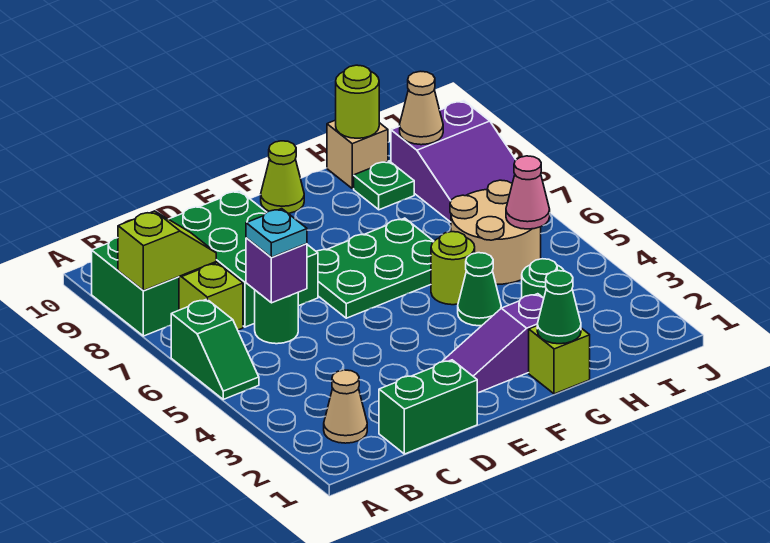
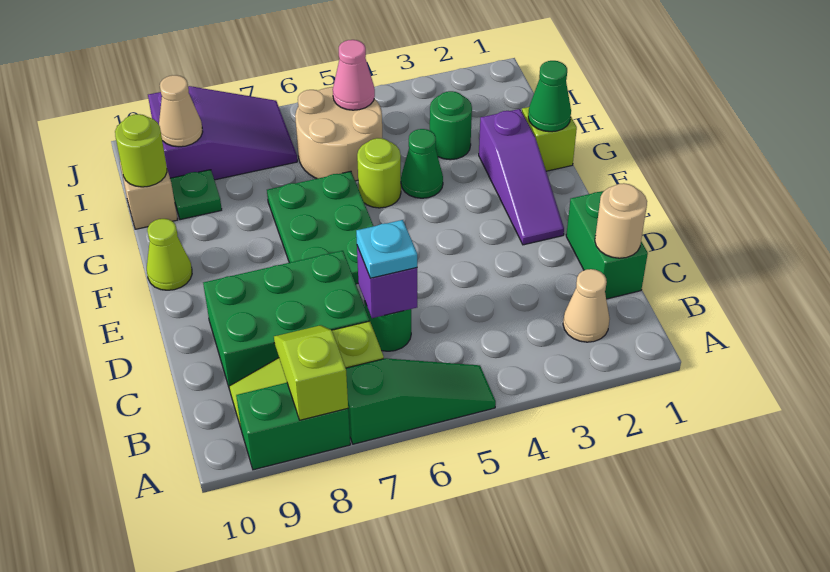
green slope A5:A6 level 1 top 6 -> green slope A5:A7 level 1 top 7
none -> tan round brick C1 level 2

